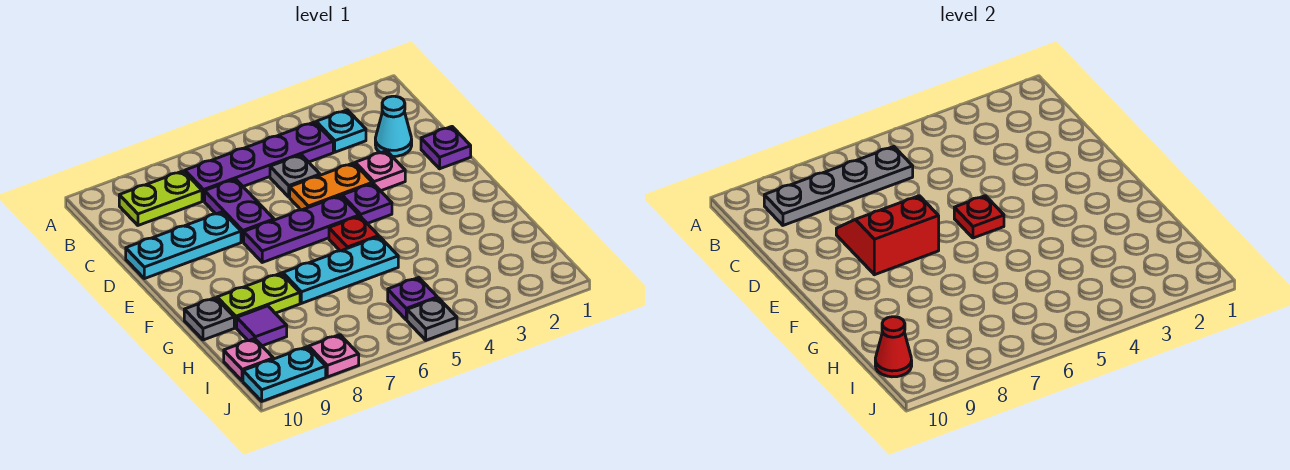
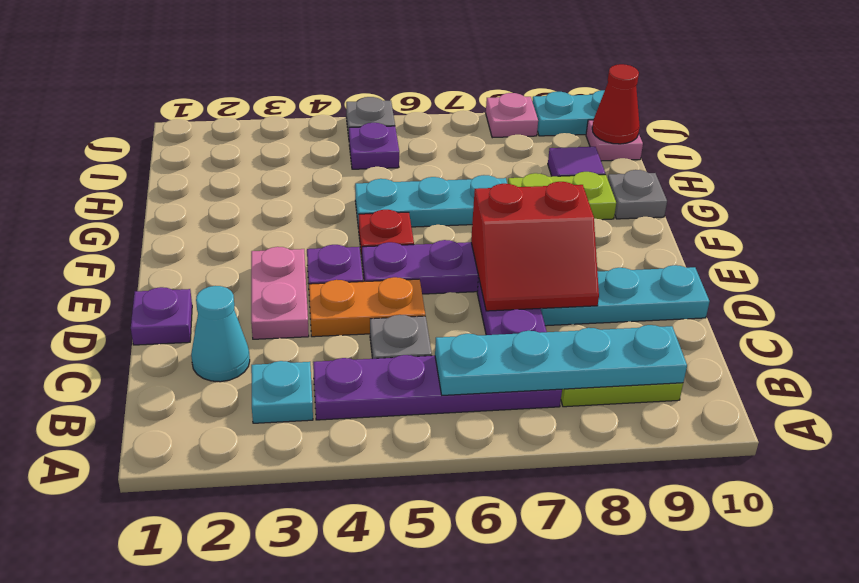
grey plate B6:B9 level 2 -> cyan plate B6:B9 level 2
pink plate D3 level 1 -> pink plate D3:E3 level 1
red plate E5 level 2 -> none

